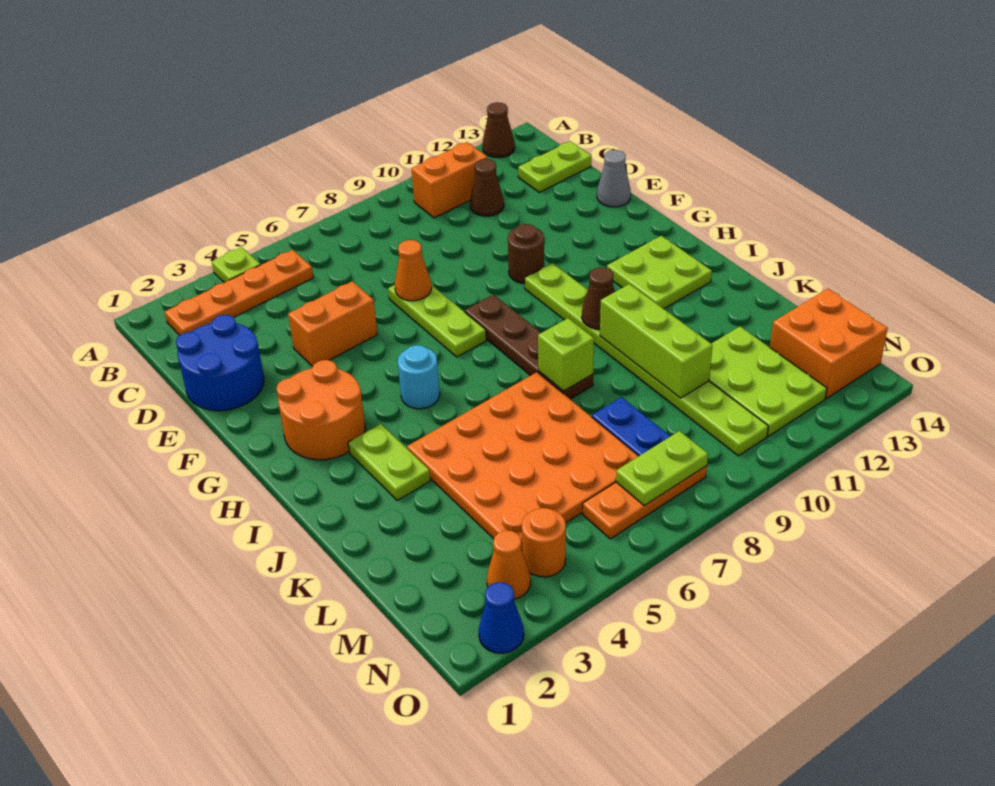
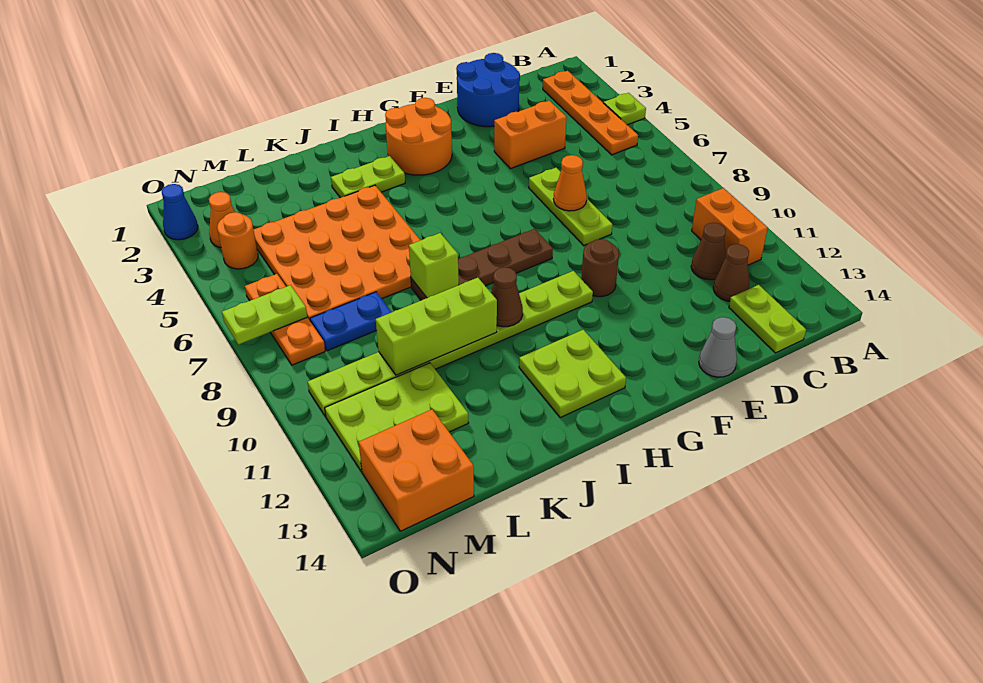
brown cone A13 level 1 -> brown cone C12 level 1
orange brick E4:E5 level 1 -> orange brick D4:E4 level 1
lime plate E7:G7 level 1 -> lime plate E6:E8 level 1
cyan round brick H5 level 1 -> none
lime plate N7:N8 level 2 -> lime plate N7:O7 level 2

